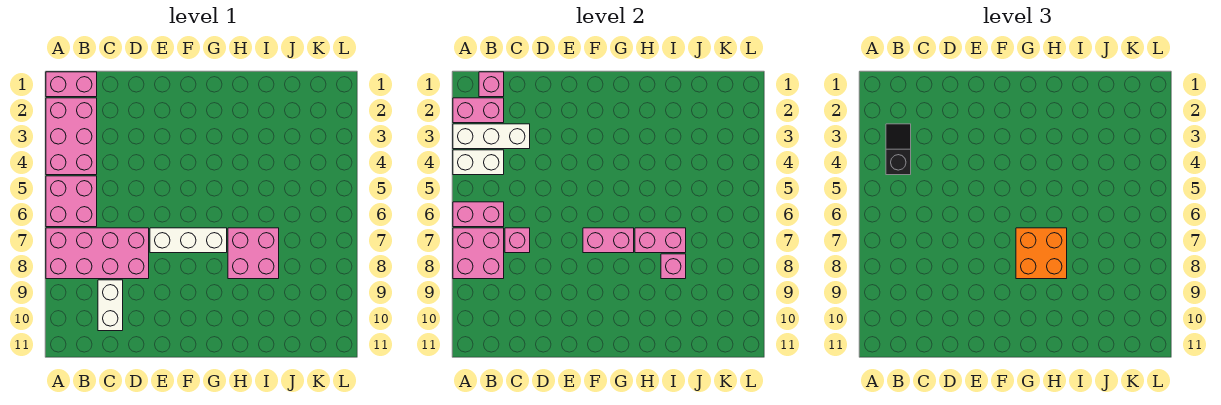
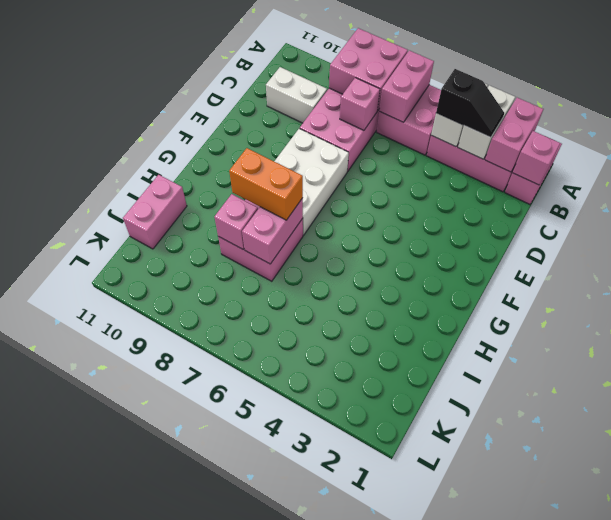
white brick A3:C3 level 2 -> white brick A3:B3 level 2
white brick E7:G7 level 1 -> white brick E7:G8 level 1
pink brick F7:G7 level 2 -> pink brick I11:J11 level 1
orange brick G7:H8 level 3 -> orange brick H7:H8 level 3

